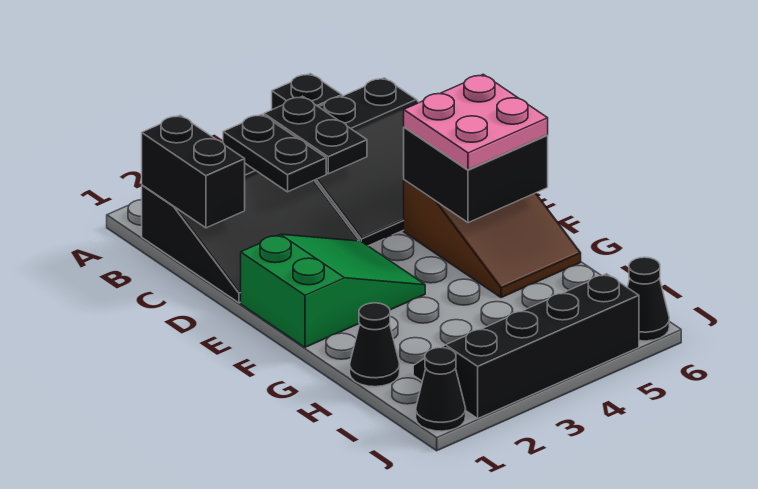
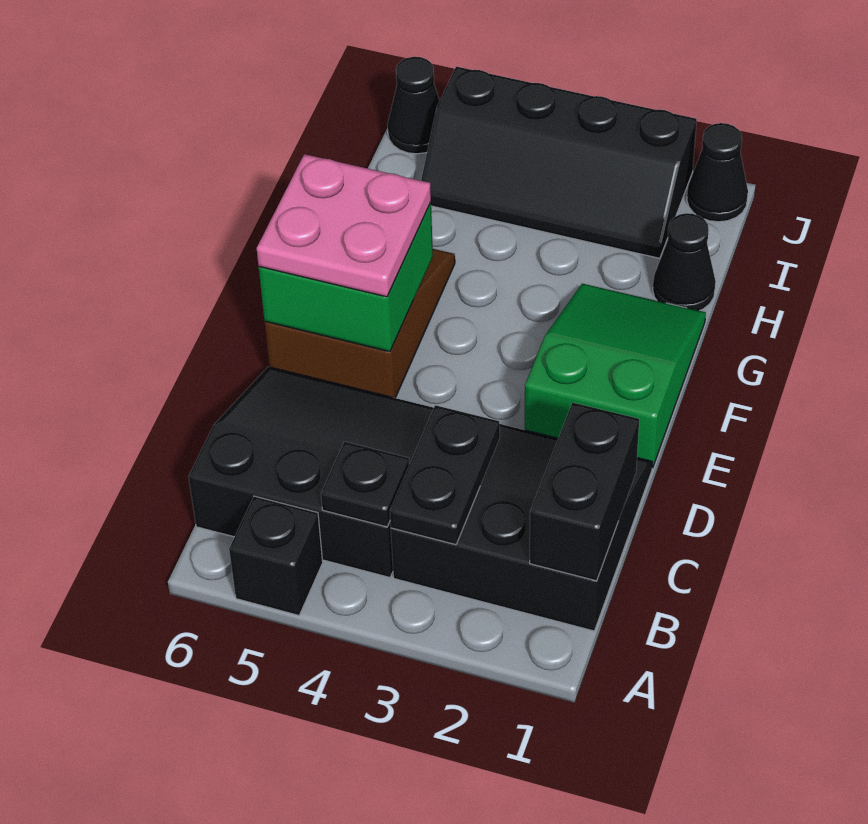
black plate B4:C4 level 2 -> black plate B4 level 2
green slope E1:F3 level 1 top 1 -> green slope E1:G2 level 1 top E
black brick E5:F6 level 2 -> green brick E5:F6 level 2

